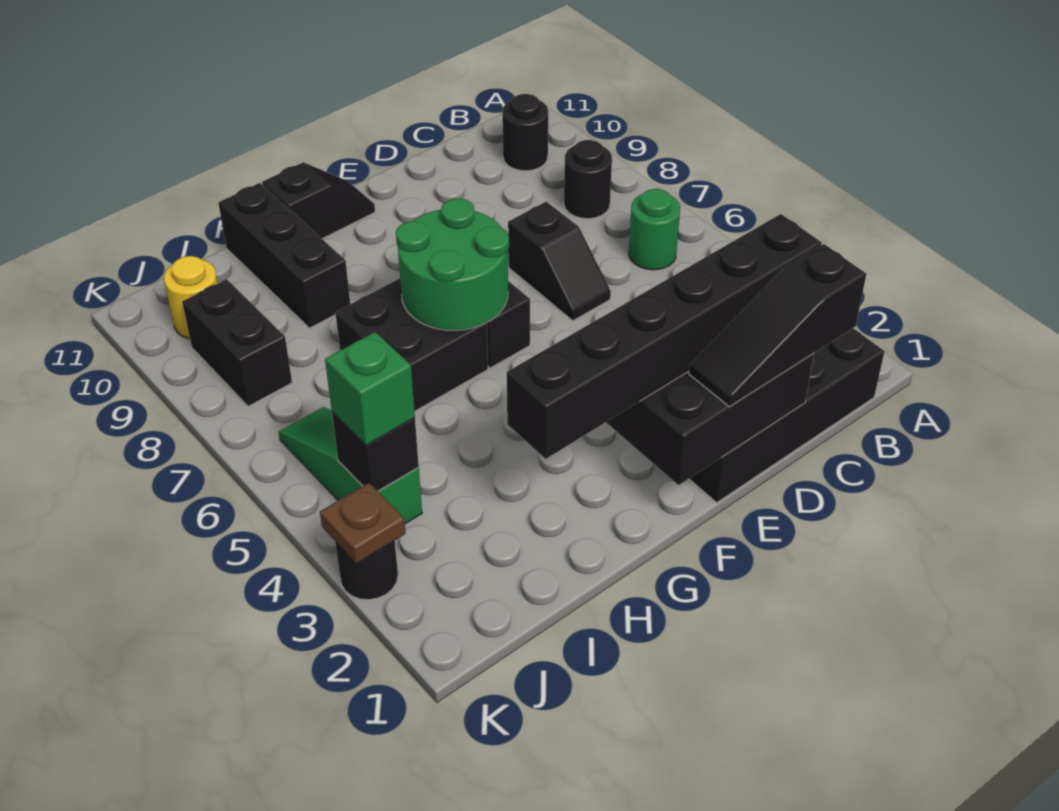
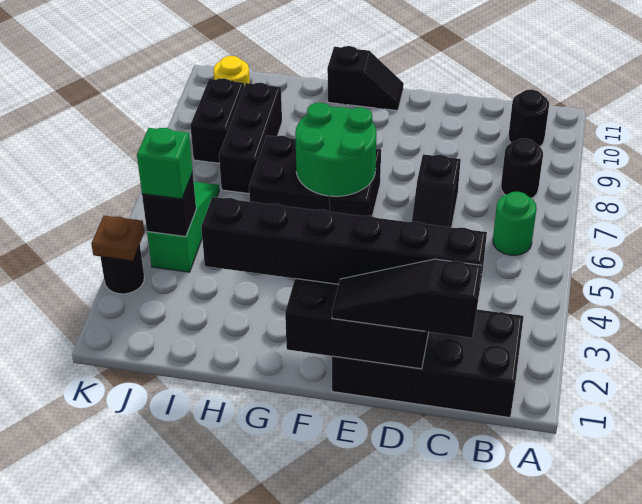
black brick H9:H11 level 1 -> black brick I7:I9 level 1

